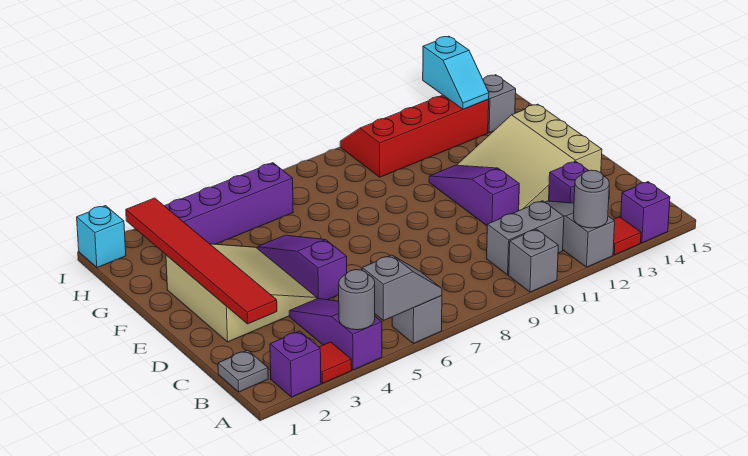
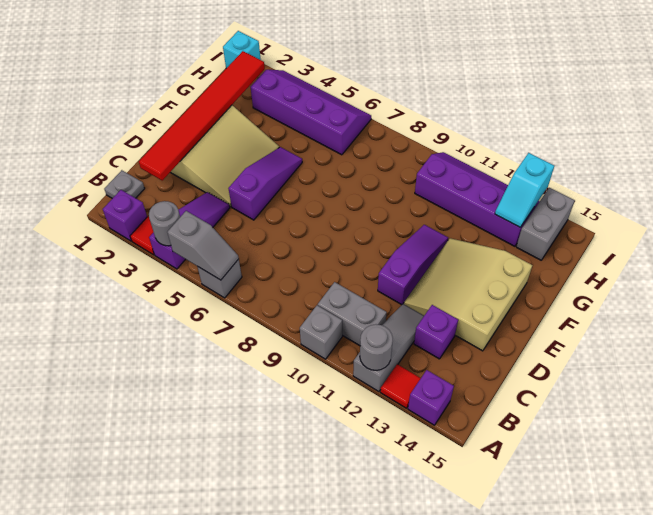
red slope H10:I13 level 1 top H -> purple slope H10:I13 level 1 top H
grey brick H14 level 1 -> grey brick H14:I14 level 1

